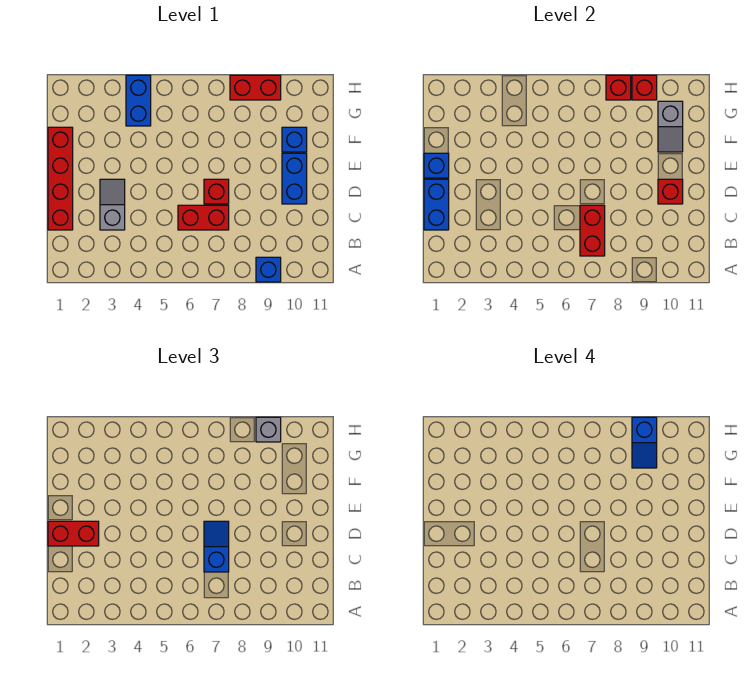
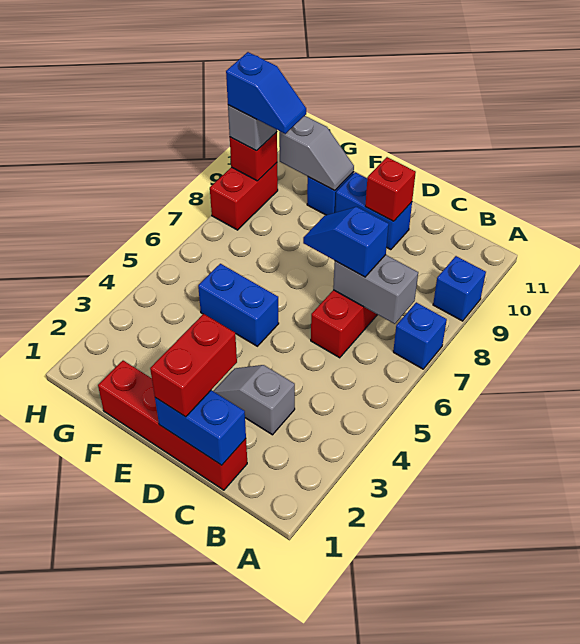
red brick B7:C7 level 2 -> grey brick B7:C7 level 2
red brick D7 level 1 -> none
blue brick E1 level 2 -> blue brick A7 level 1
blue brick G4:H4 level 1 -> blue brick E5:F5 level 1
red brick H8 level 2 -> none

